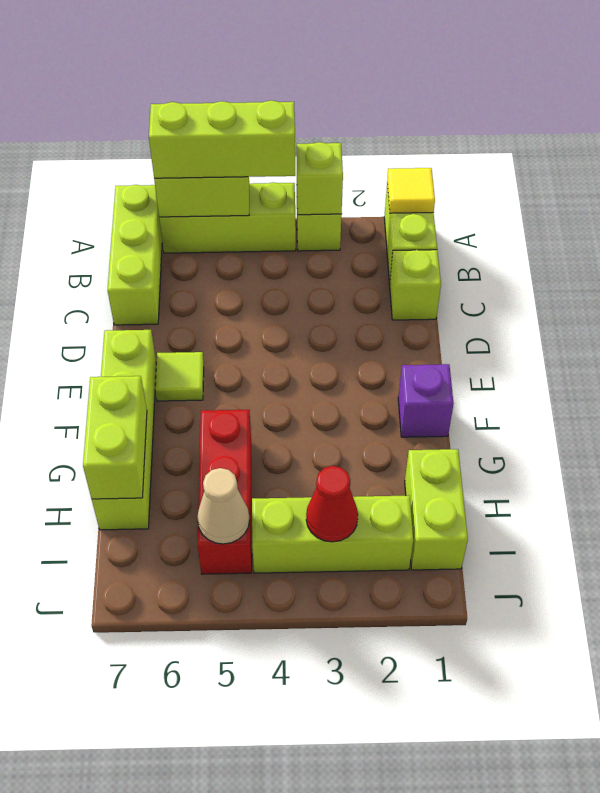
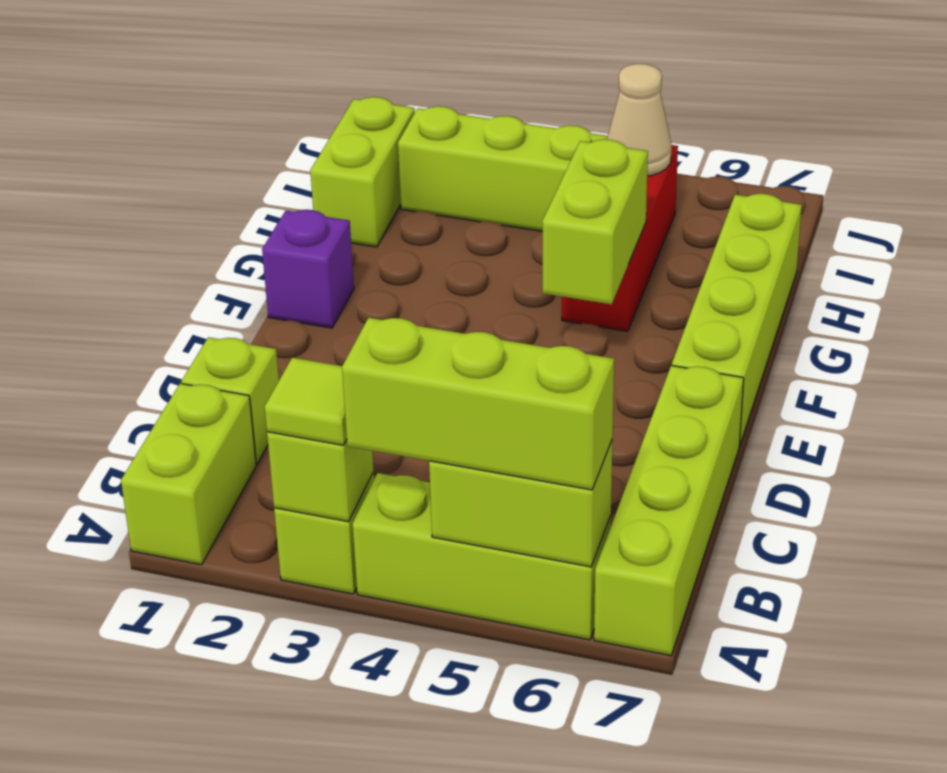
yellow tile A1 level 2 -> none
lime brick A7:C7 level 1 -> lime brick A7:D7 level 1
lime tile E6 level 1 -> lime tile A3 level 3
lime brick G7:H7 level 2 -> lime brick F5:G5 level 2
red cone I3 level 2 -> none

